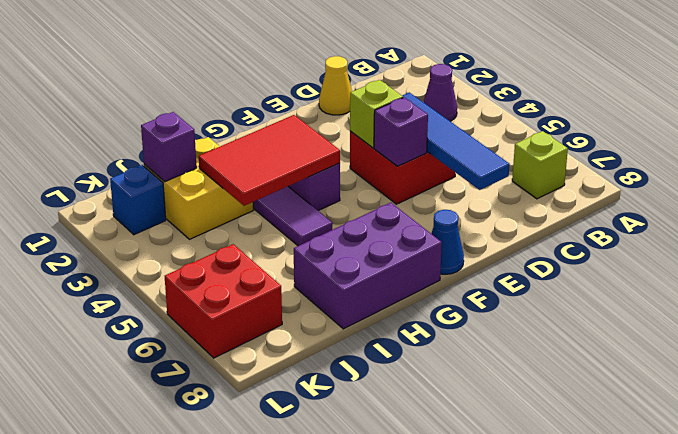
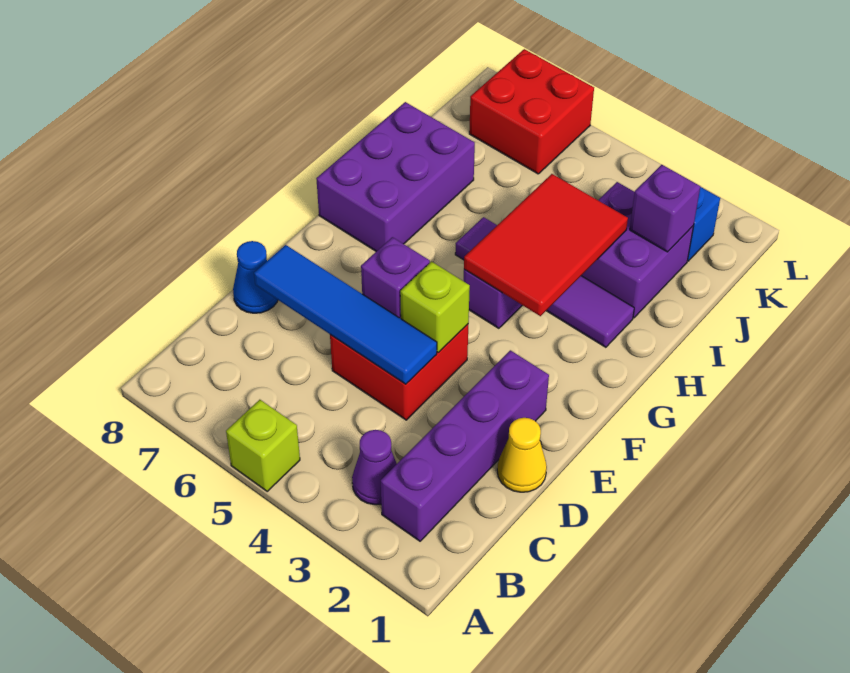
none -> purple brick B2:E2 level 1
lime brick B7 level 1 -> lime brick A5 level 1
blue cone F8 level 1 -> blue cone D8 level 1
yellow brick I2:J3 level 1 -> purple brick I2:J3 level 1

